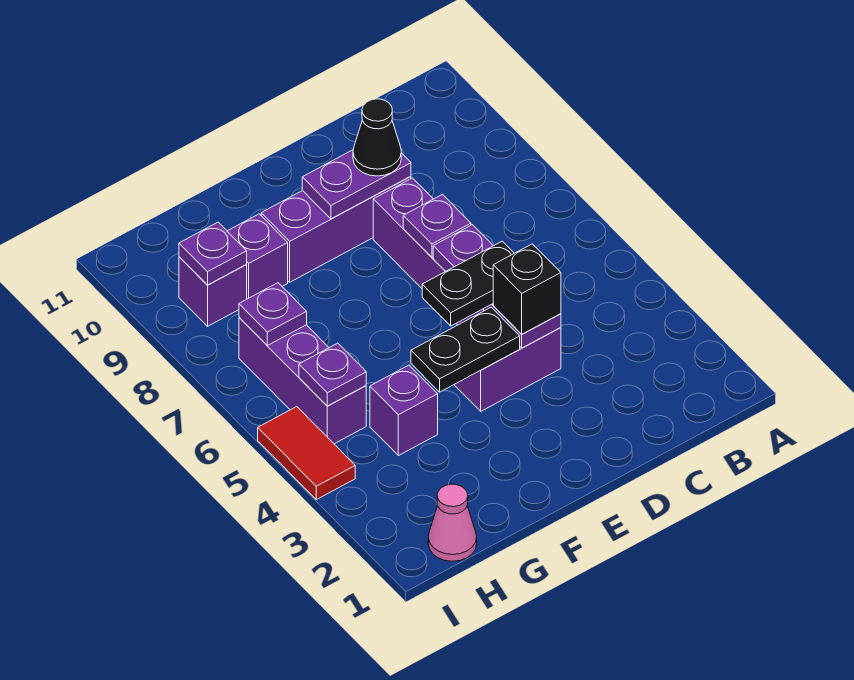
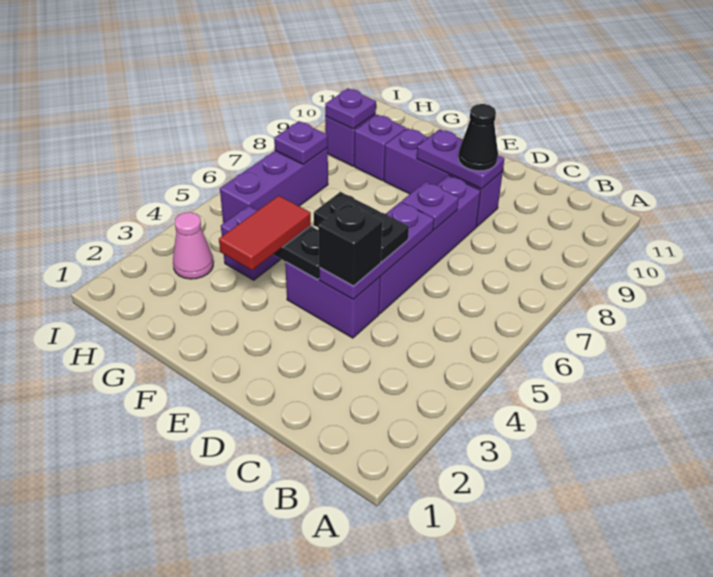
pink cone H1 level 1 -> pink cone H3 level 1
purple plate H5 level 2 -> none
red tile I4:I5 level 1 -> red tile F3:F4 level 3

